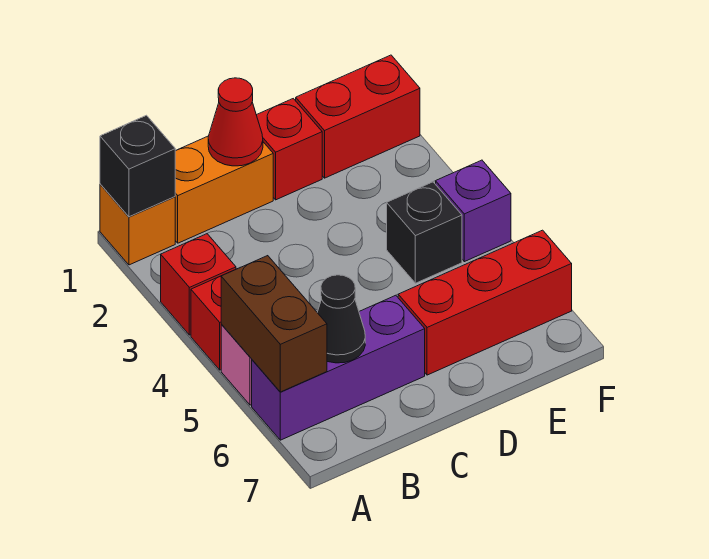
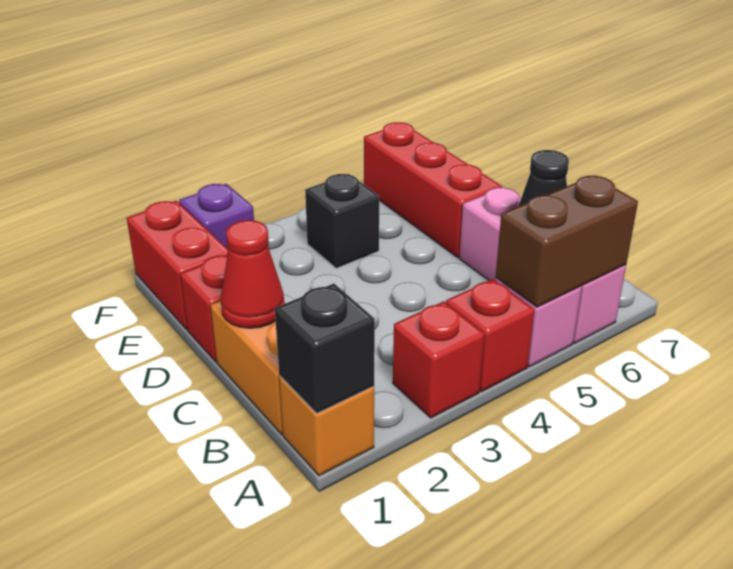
purple brick A6:C6 level 1 -> pink brick A6:C6 level 1
purple brick F4 level 1 -> purple brick F2 level 1

